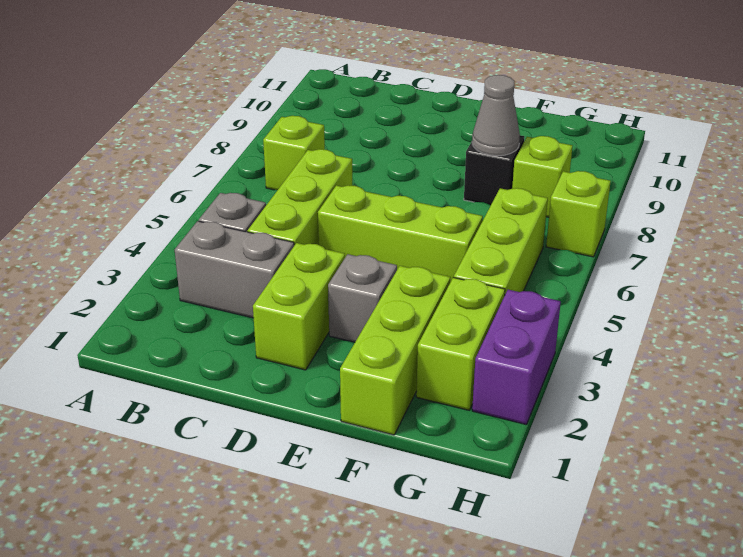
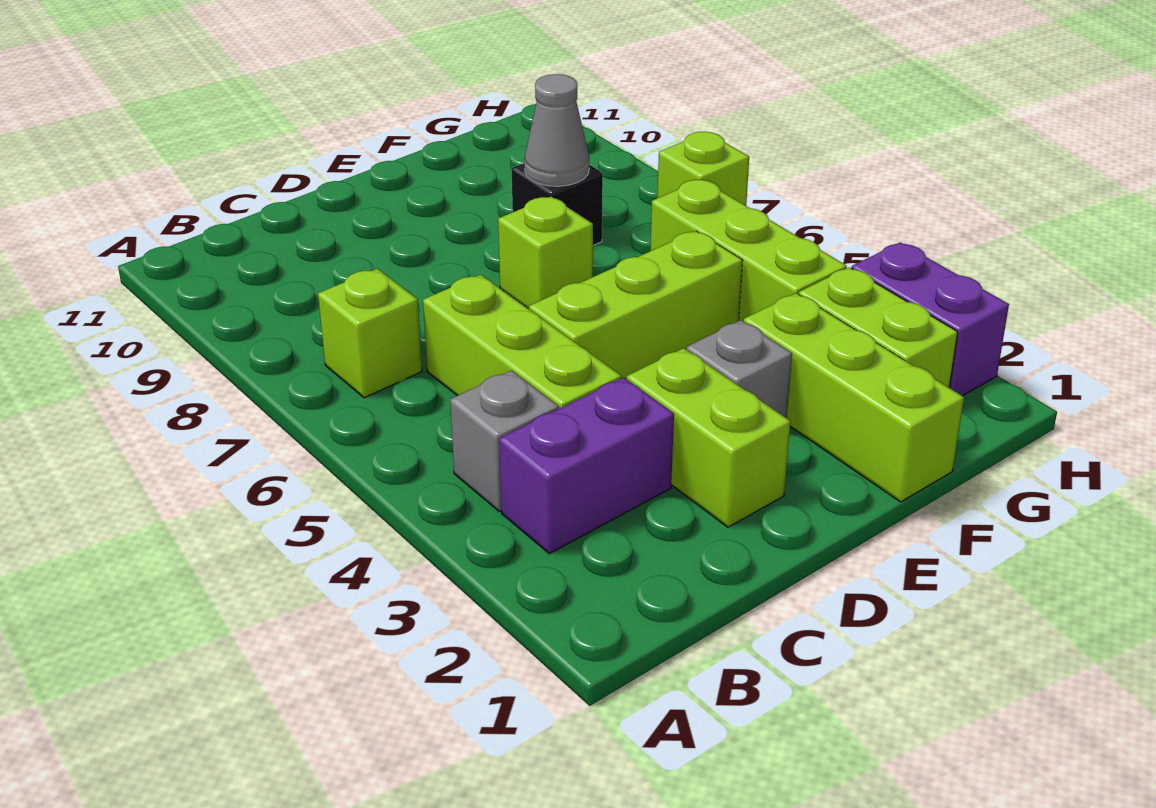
grey brick B3:C3 level 1 -> purple brick B3:C3 level 1
lime brick G8 level 1 -> lime brick E7 level 1

